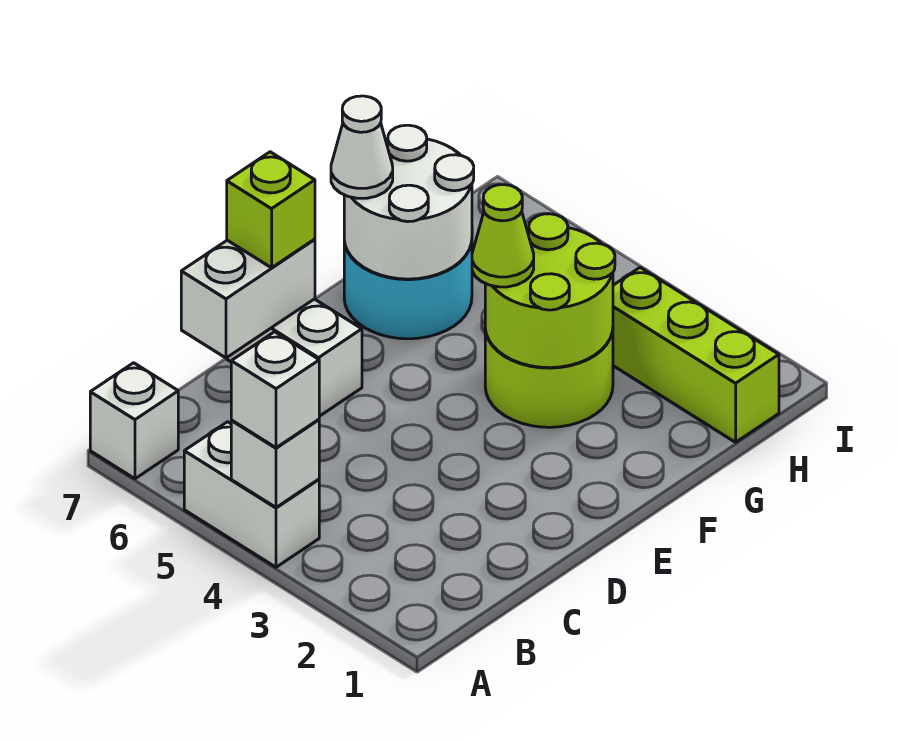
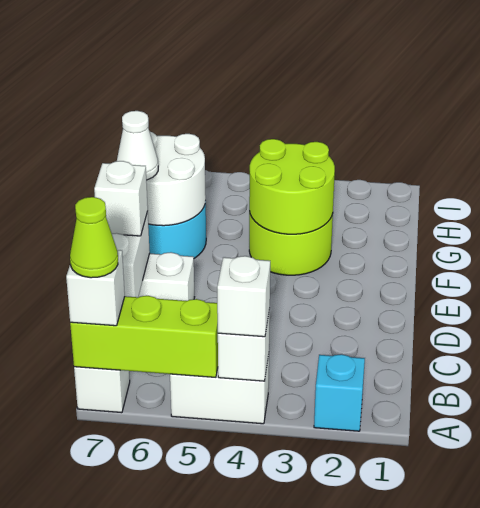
none -> cyan brick A2 level 1
none -> white brick A7 level 3
lime brick D7 level 3 -> white brick D7 level 3
lime cone F4 level 3 -> lime cone A7 level 4
lime brick H1:H3 level 1 -> lime brick A5:A7 level 2

